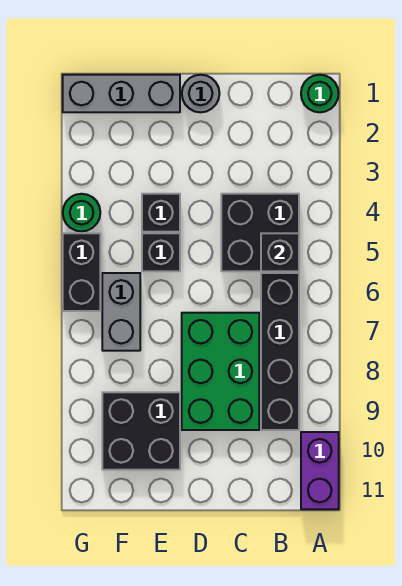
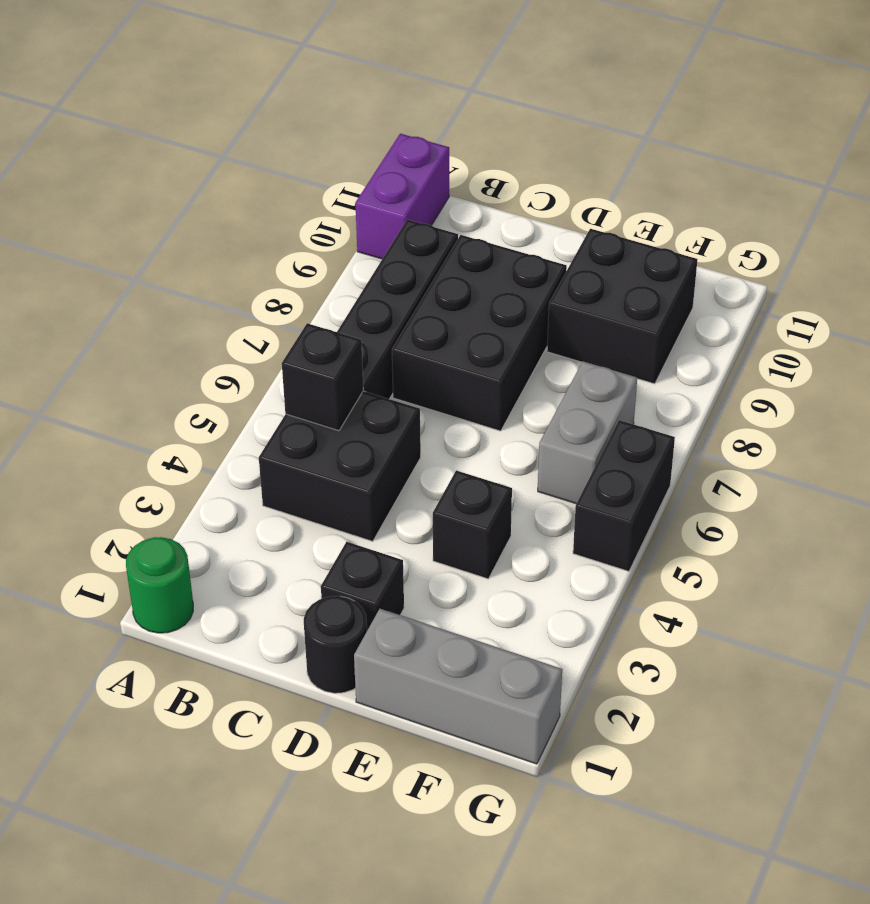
green brick C7:D9 level 1 -> black brick C7:D9 level 1
grey round brick D1 level 1 -> black round brick D1 level 1
black brick E5 level 1 -> black brick D2 level 1
green round brick G4 level 1 -> none

